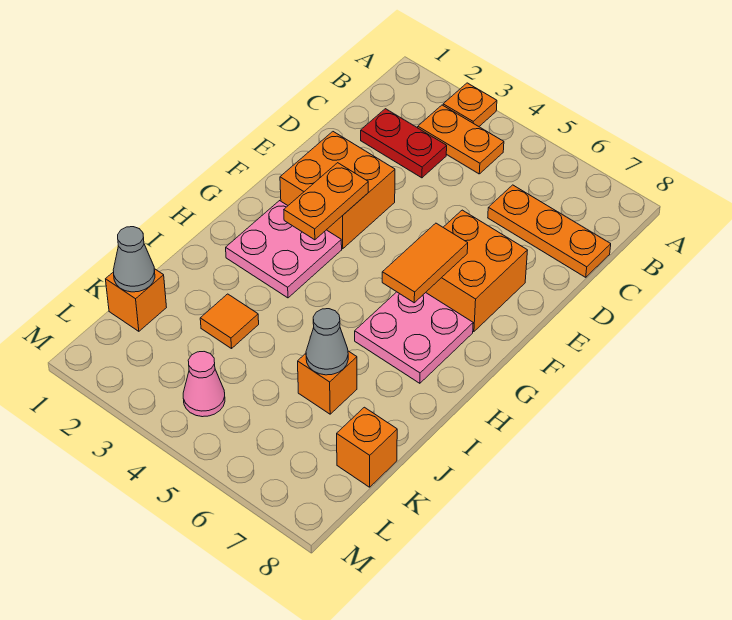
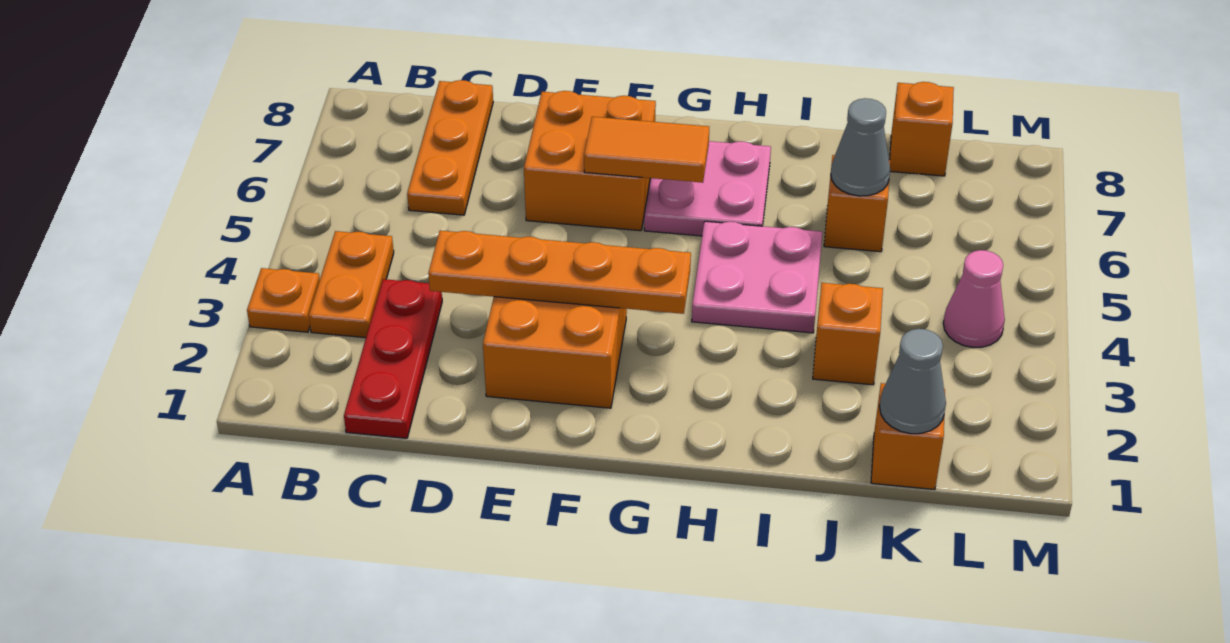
red plate C2:C3 level 1 -> red plate C1:C3 level 1
orange plate F3:G3 level 2 -> orange plate D3:G3 level 2
pink plate G2:H3 level 1 -> pink plate H4:I5 level 1
orange tile J3 level 1 -> orange brick J3 level 1

